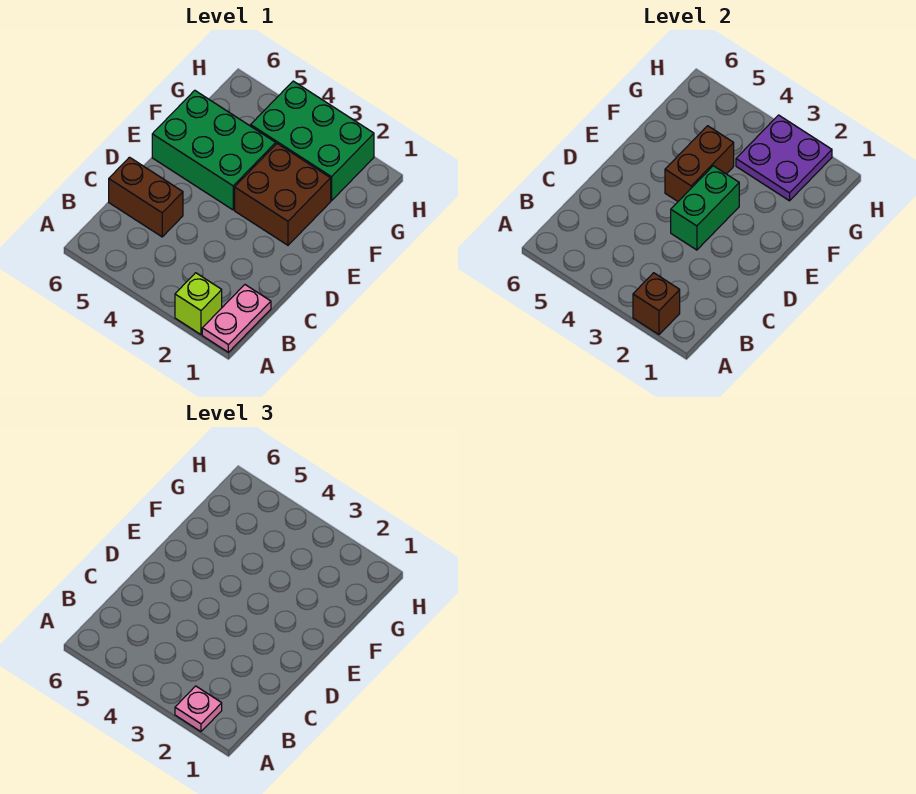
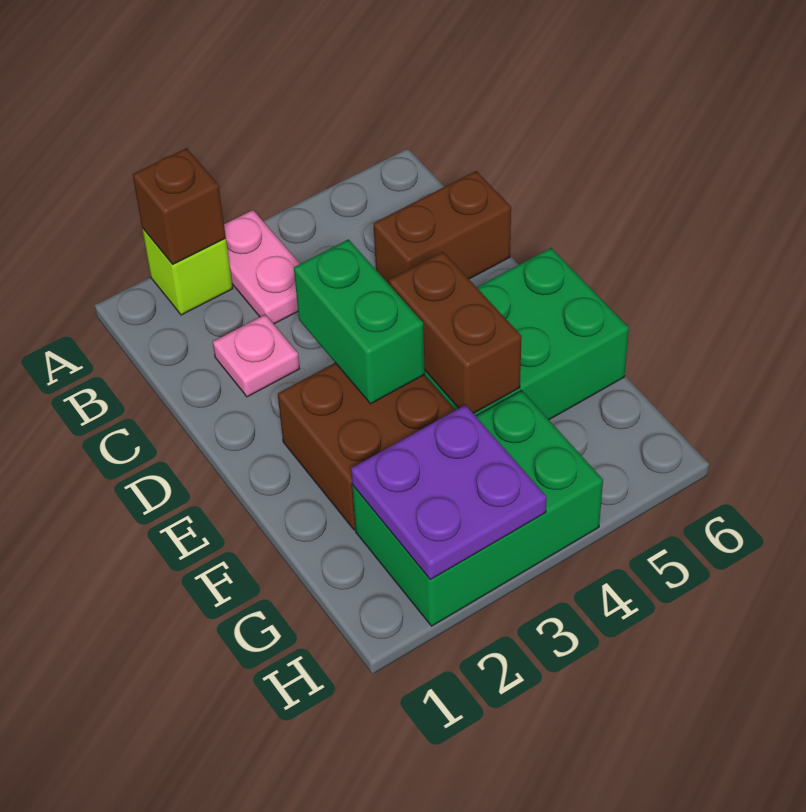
pink plate A1:B1 level 1 -> pink plate A3:B3 level 1
pink plate A2 level 3 -> pink plate C2 level 1

